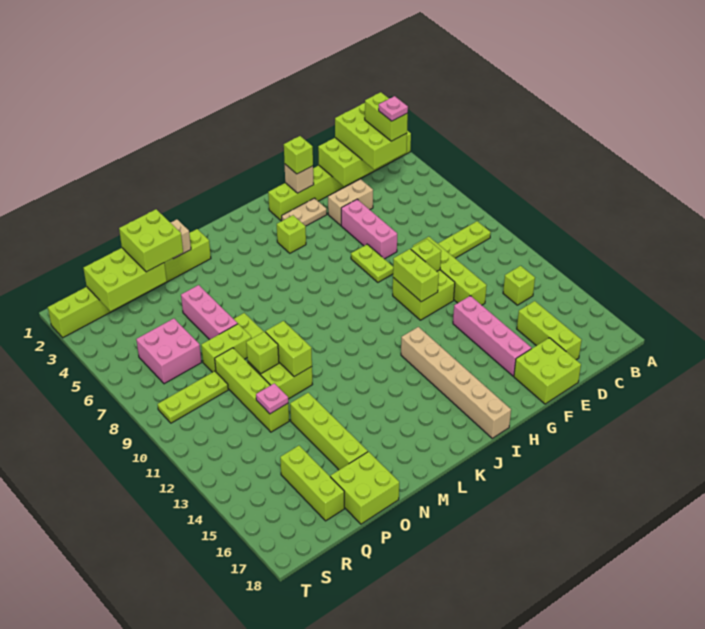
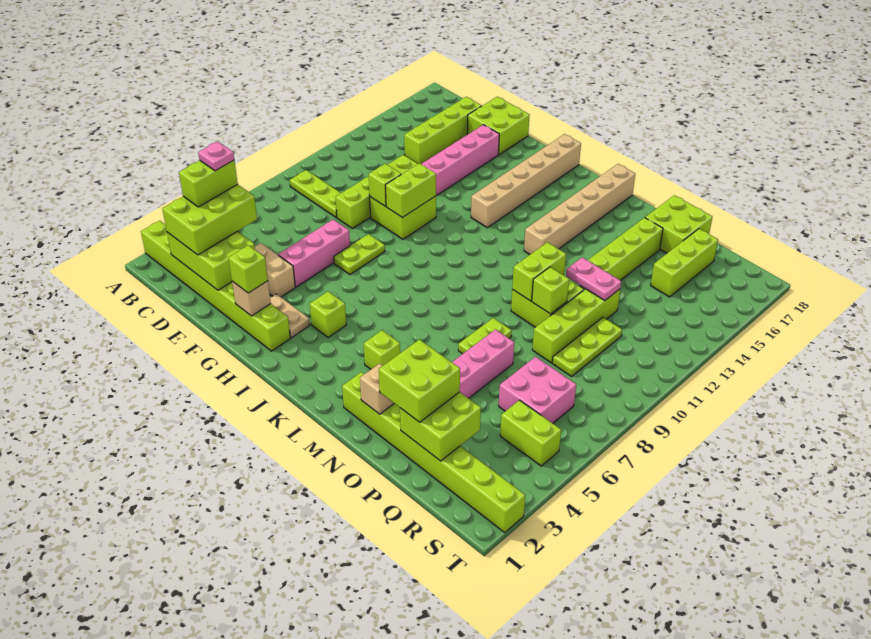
lime brick C13 level 1 -> lime brick L4 level 1
lime brick D15:D17 level 1 -> lime brick D14:D17 level 1
none -> tan brick L13:L18 level 1
lime brick O8:P8 level 1 -> lime brick R5:S5 level 1
lime brick P2:R3 level 2 -> lime brick P2:Q3 level 2
pink plate P12 level 2 -> pink plate O12:P12 level 2
lime plate Q9:S9 level 1 -> lime plate Q9:Q11 level 1

